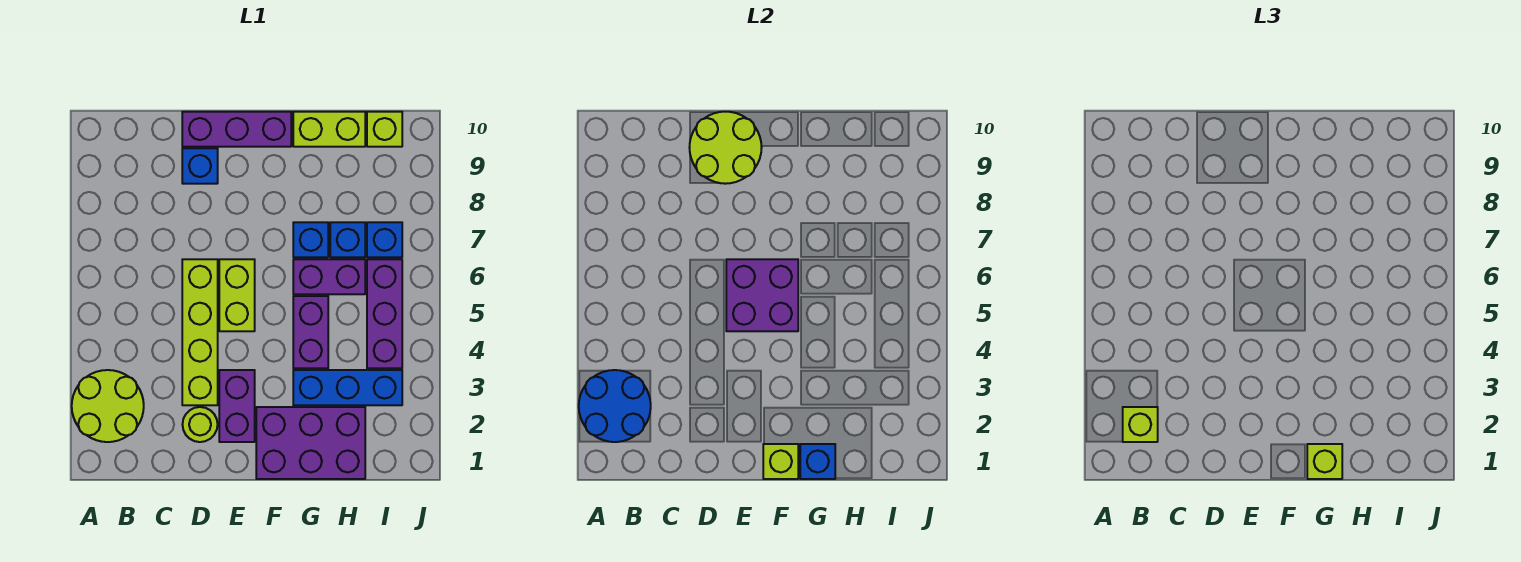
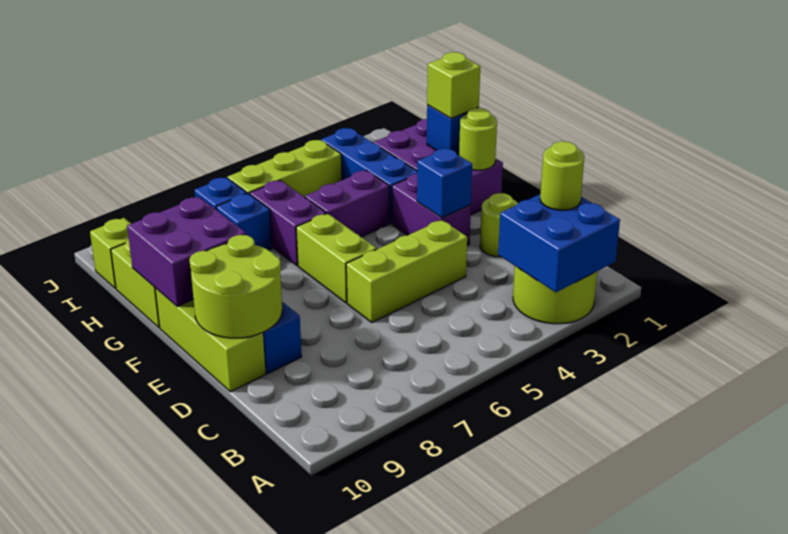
blue round brick A2:B3 level 2 -> blue brick A2:B3 level 2
lime brick B2 level 3 -> lime round brick B2 level 3
lime brick D3:D6 level 1 -> lime brick D4:D6 level 1
purple brick D10:F10 level 1 -> lime brick D10:F10 level 1
purple brick E2:E3 level 1 -> purple brick E3:F3 level 1
lime brick E5:E6 level 1 -> lime brick E6:F6 level 1
purple brick E5:F6 level 2 -> purple brick F9:G10 level 2
lime brick F1 level 2 -> lime round brick F1 level 2
blue brick G7 level 1 -> blue brick E3 level 2
purple brick I4:I6 level 1 -> lime brick I4:I6 level 1

